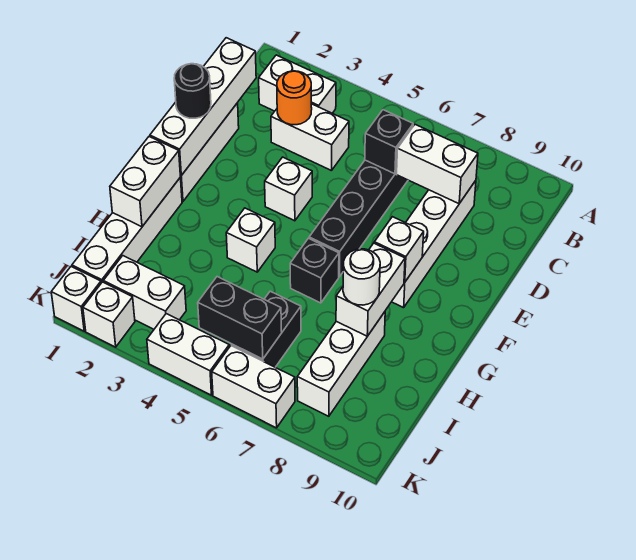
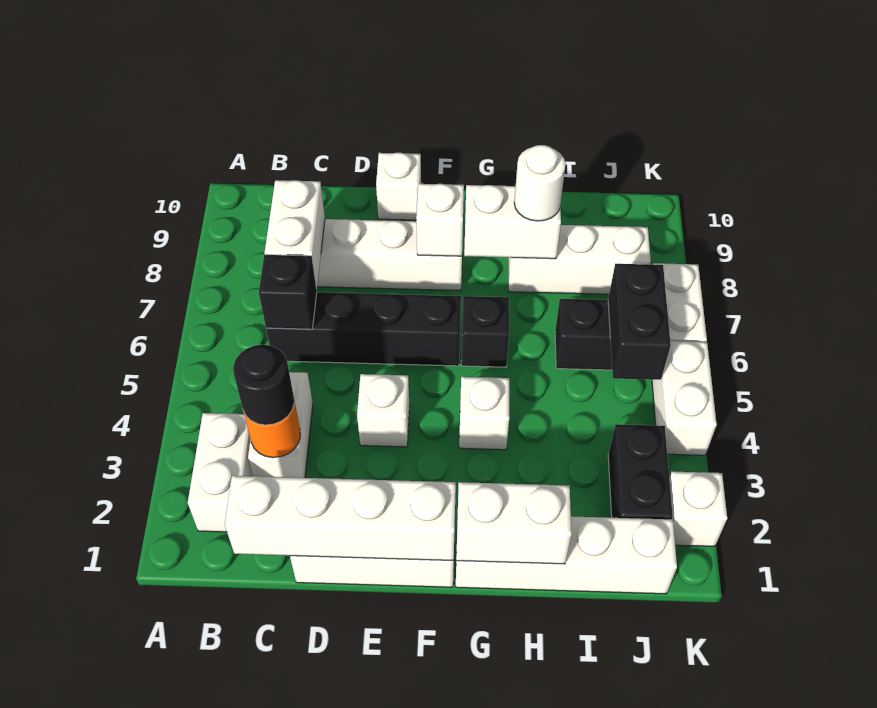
black round brick E1 level 3 -> black round brick C3 level 3
white brick J2:J3 level 1 -> black brick J2:J3 level 1
white brick K1 level 1 -> white brick E10 level 1

